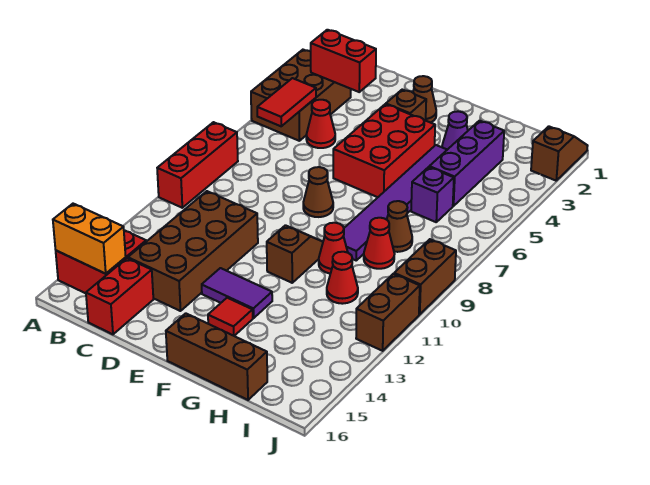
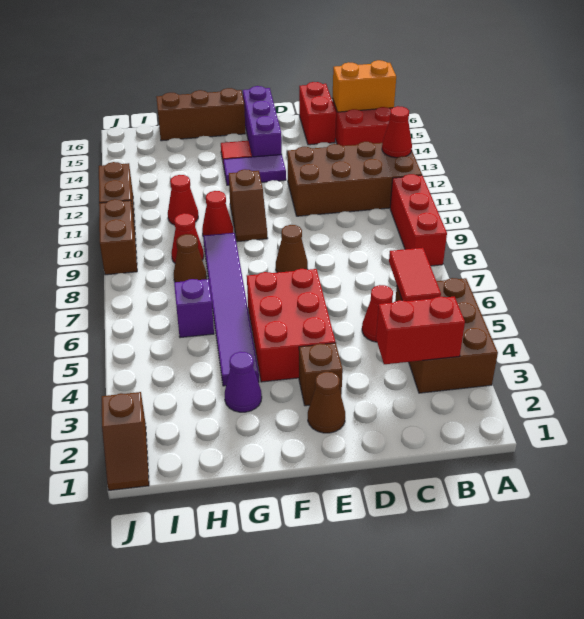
none -> red cone A12 level 2
brown brick C11:D14 level 1 -> brown brick A11:D12 level 1
purple brick H3:H5 level 1 -> purple brick E14:E16 level 1

